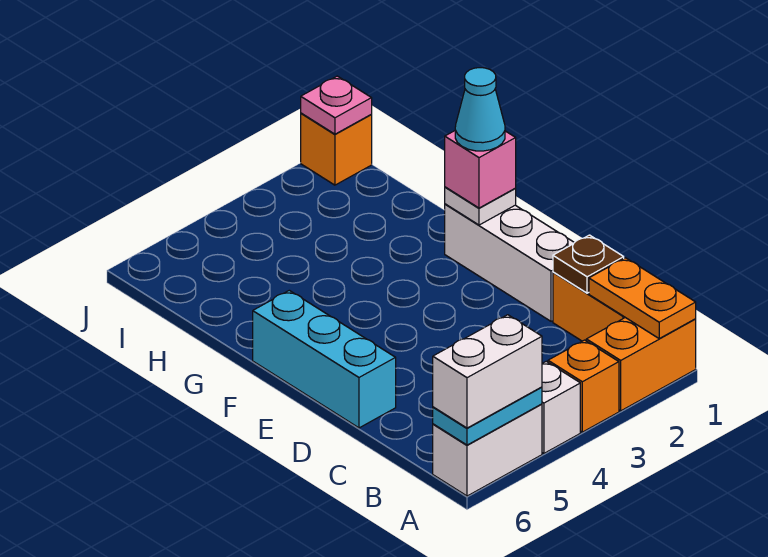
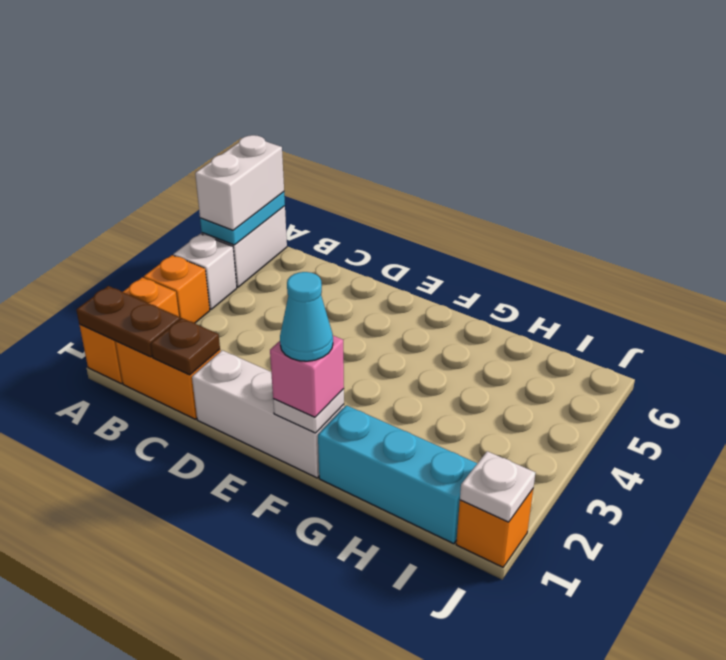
orange plate A1:B1 level 2 -> brown plate A1:B1 level 2
cyan brick D6:F6 level 1 -> cyan brick G1:I1 level 1
pink plate J1 level 2 -> white plate J1 level 2

